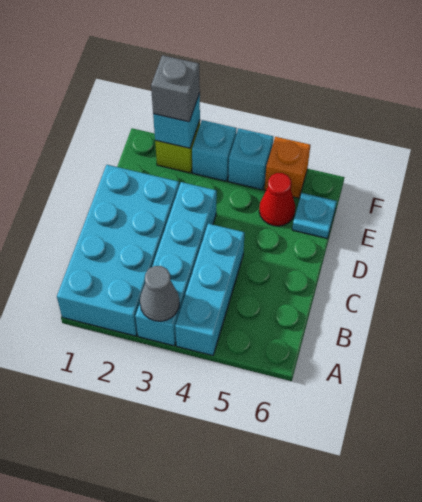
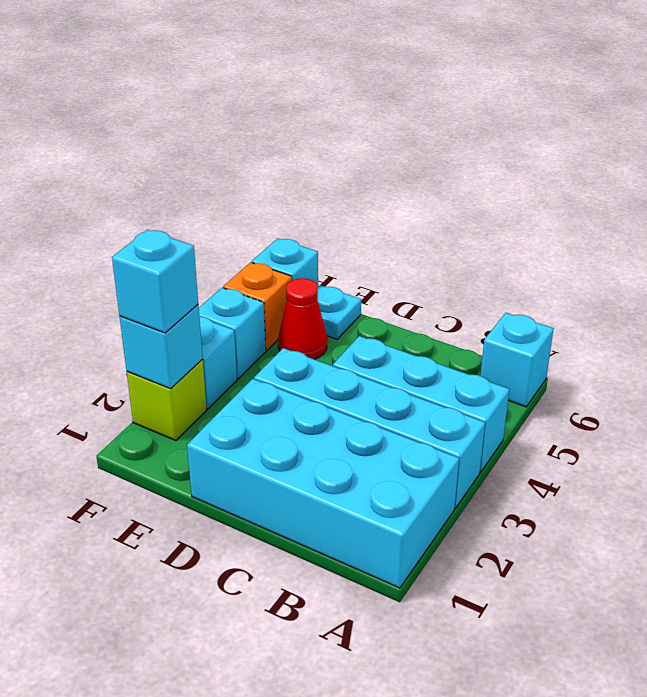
grey cone A3 level 2 -> none
none -> cyan brick A6 level 1
grey brick F2 level 3 -> cyan brick F2 level 3
none -> cyan brick F6 level 1

